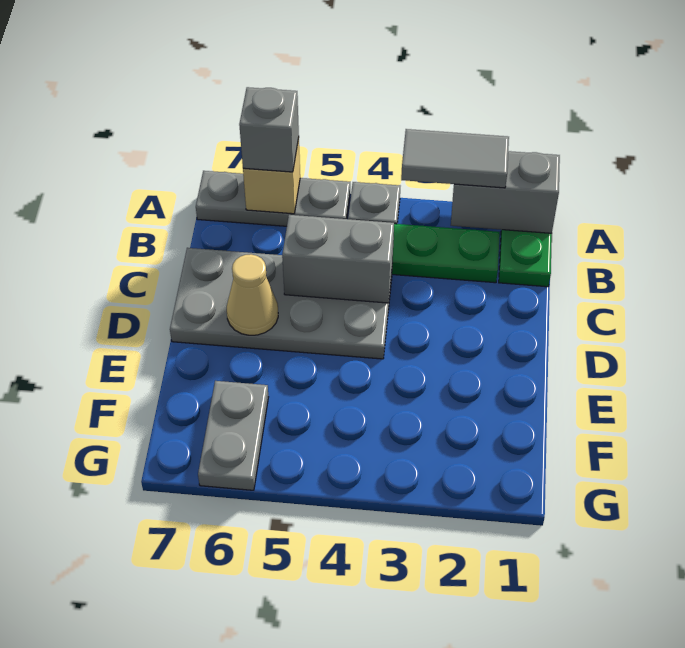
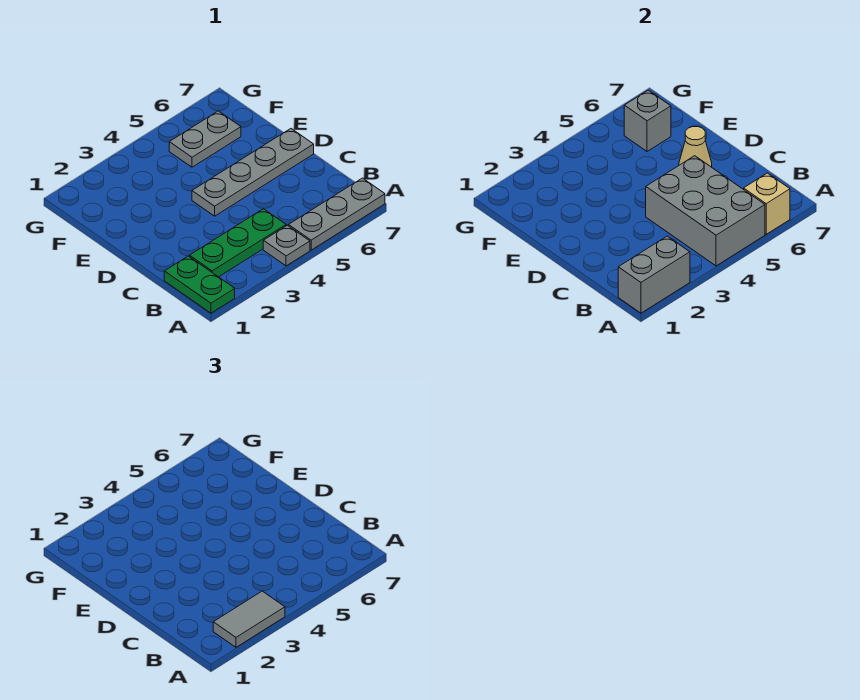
grey brick A6 level 3 -> grey brick F6 level 2
grey plate C4:D7 level 1 -> grey plate D4:D7 level 1
grey brick C4:C5 level 2 -> grey brick A4:C5 level 2
grey plate F6:G6 level 1 -> grey plate F5:F6 level 1

